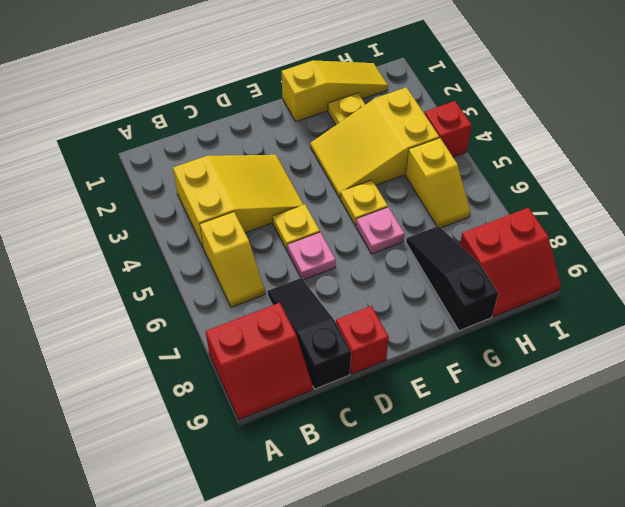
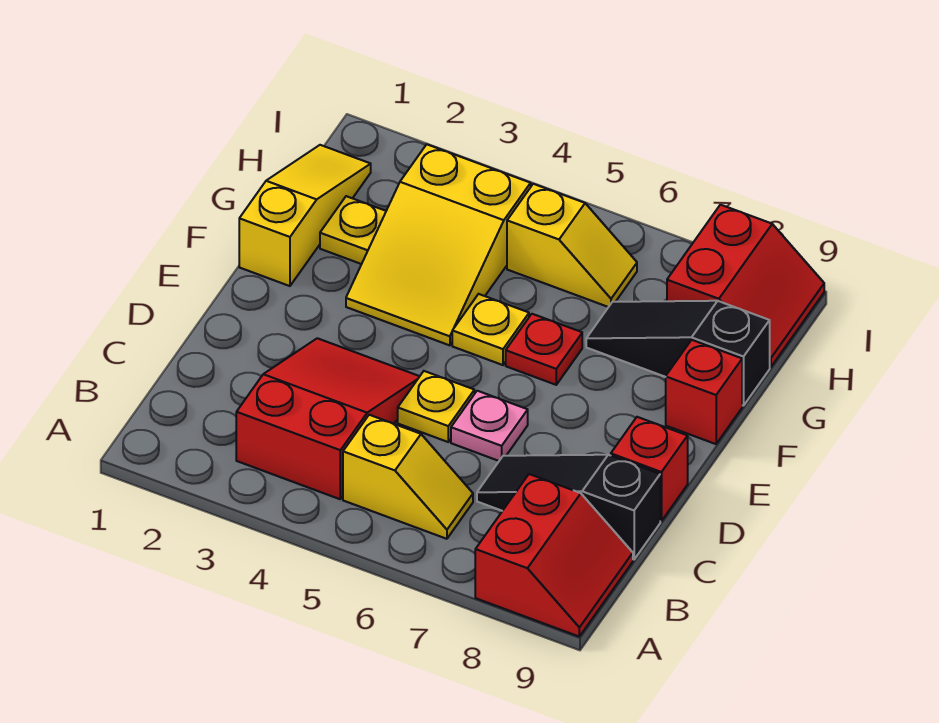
yellow slope B3:D4 level 1 top B -> red slope B3:D4 level 1 top B
pink plate F6 level 1 -> red plate F6 level 1
red brick I4 level 1 -> red brick F9 level 1

